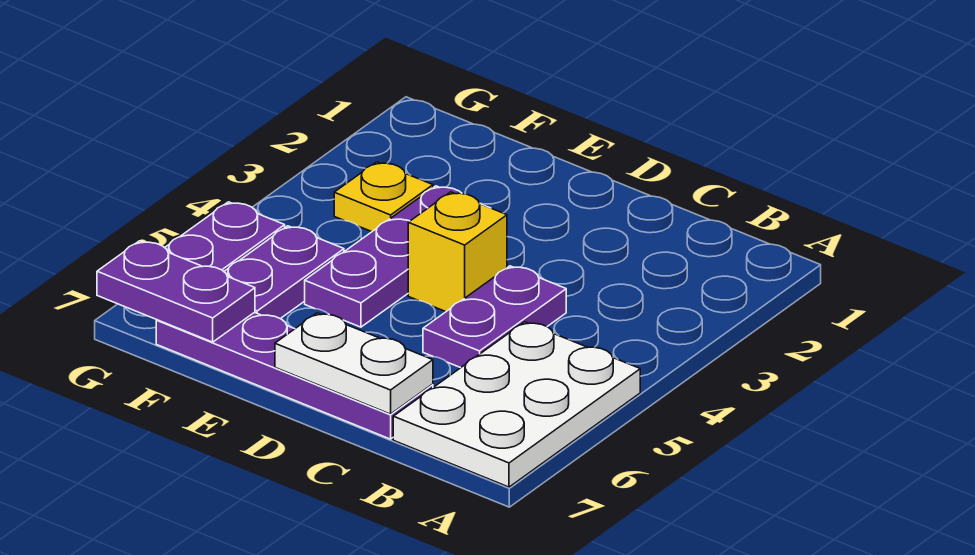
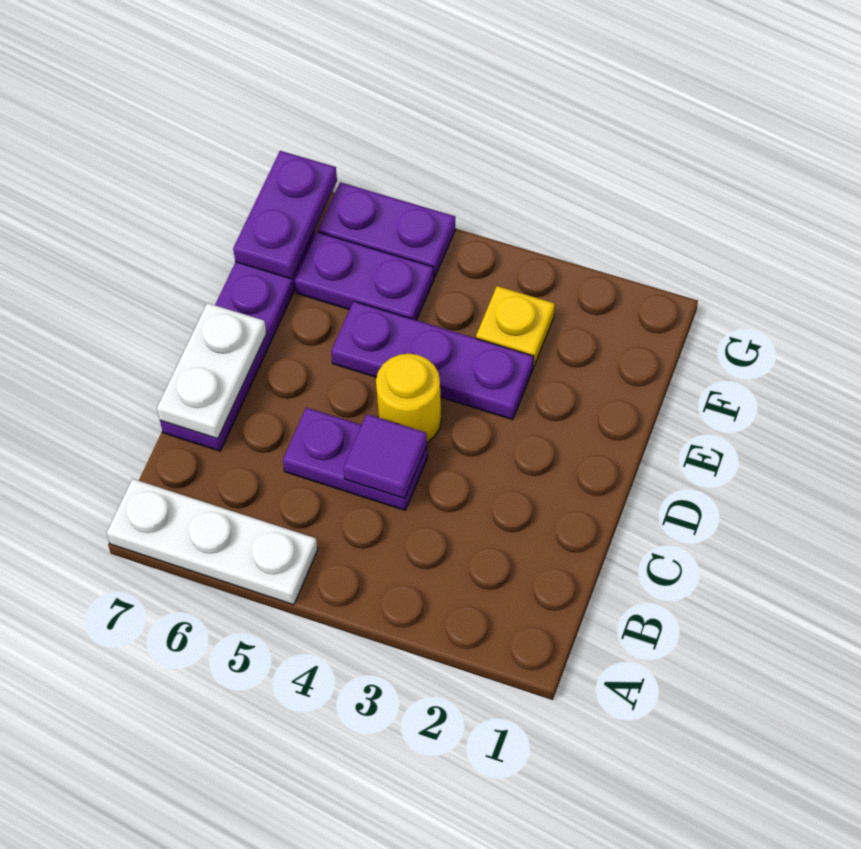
white plate A5:B7 level 1 -> white plate A5:A7 level 1
none -> purple tile C4 level 2
yellow brick D4 level 1 -> yellow round brick D4 level 1

